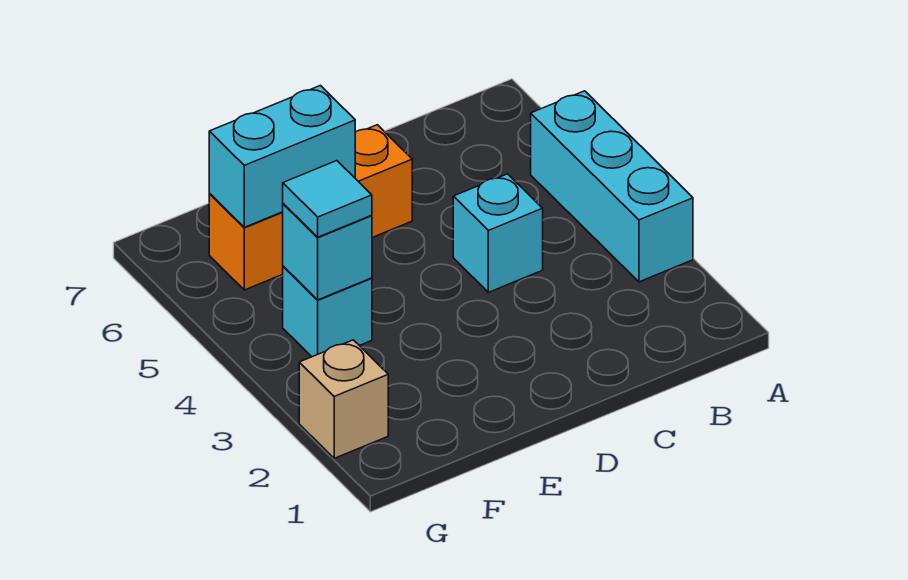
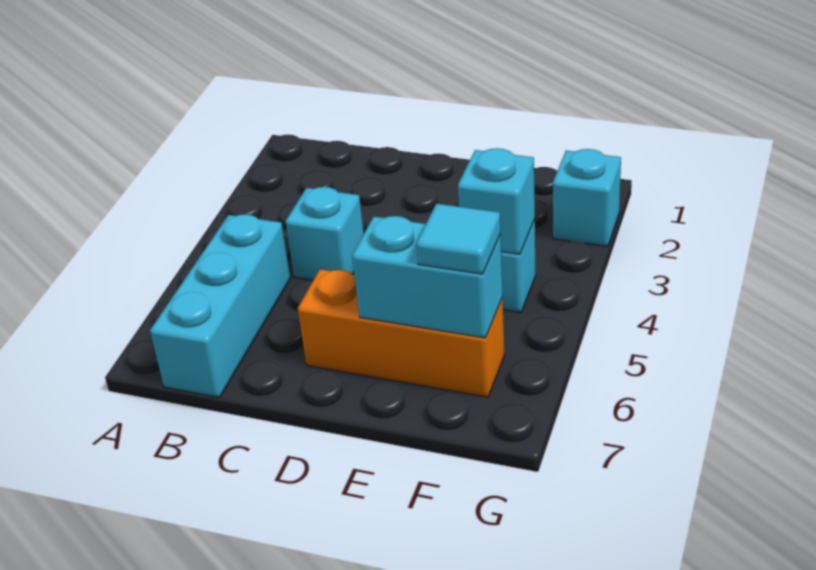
cyan brick A3:A5 level 1 -> cyan brick B5:B7 level 1
cyan tile F4 level 3 -> cyan tile F6 level 3
tan brick G2 level 1 -> cyan brick G2 level 1

